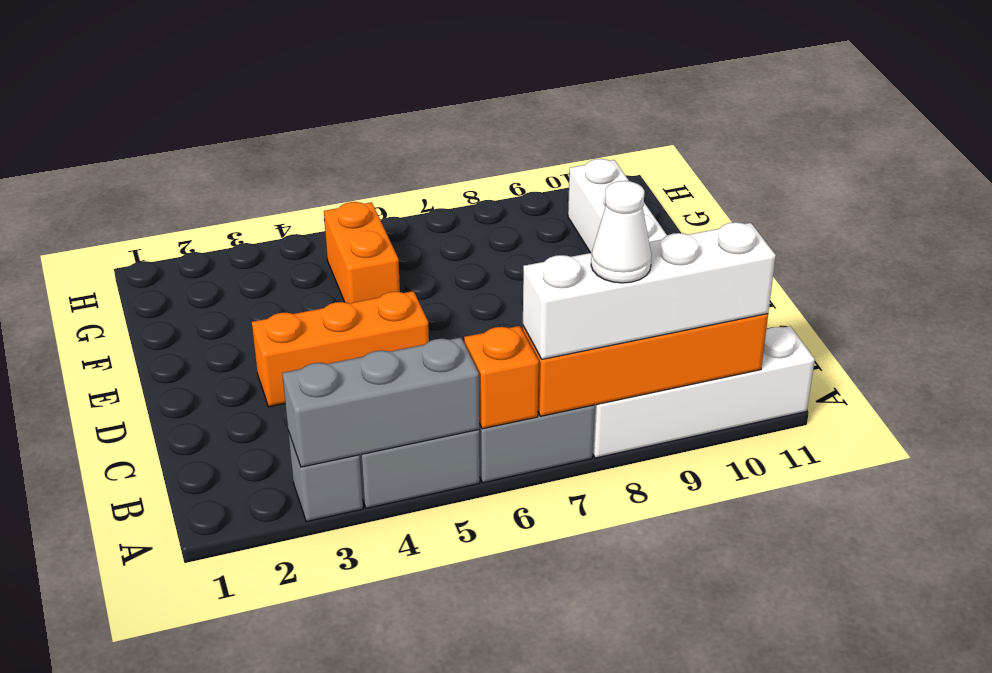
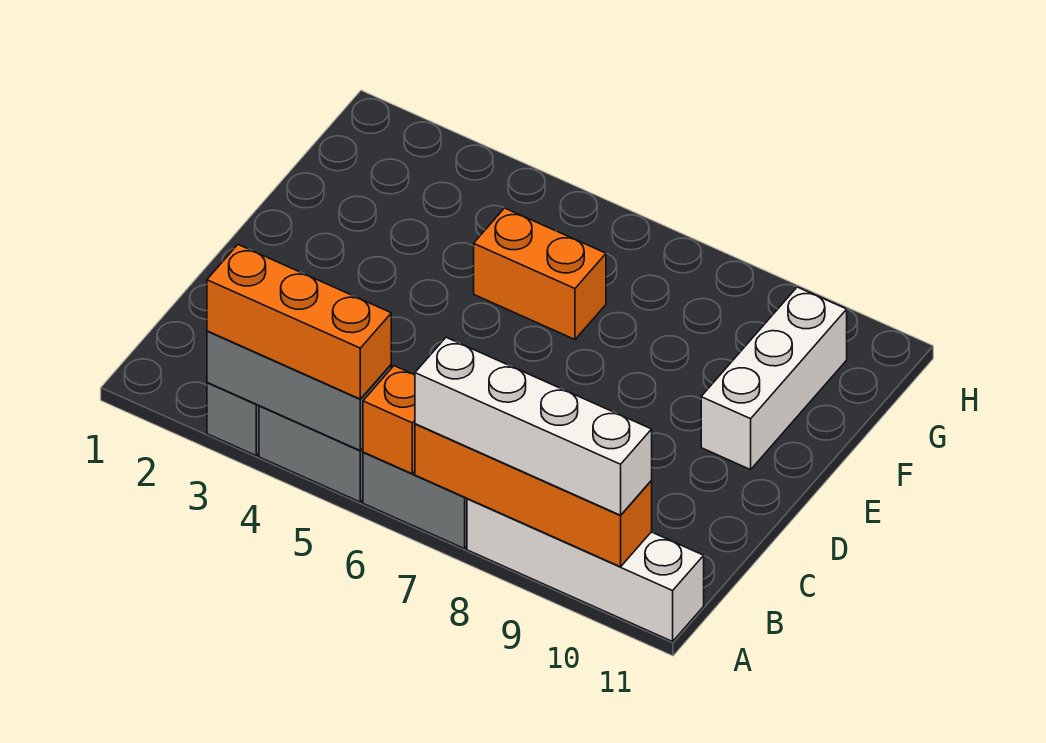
white cone A8 level 4 -> none
orange brick D3:D5 level 1 -> orange brick A3:A5 level 3
orange brick F5:G5 level 1 -> orange brick F5:F6 level 1

